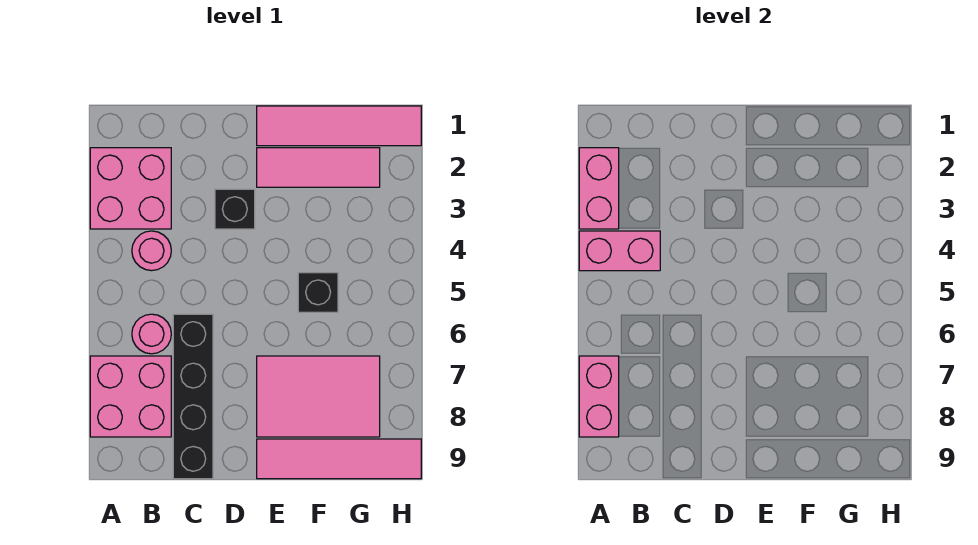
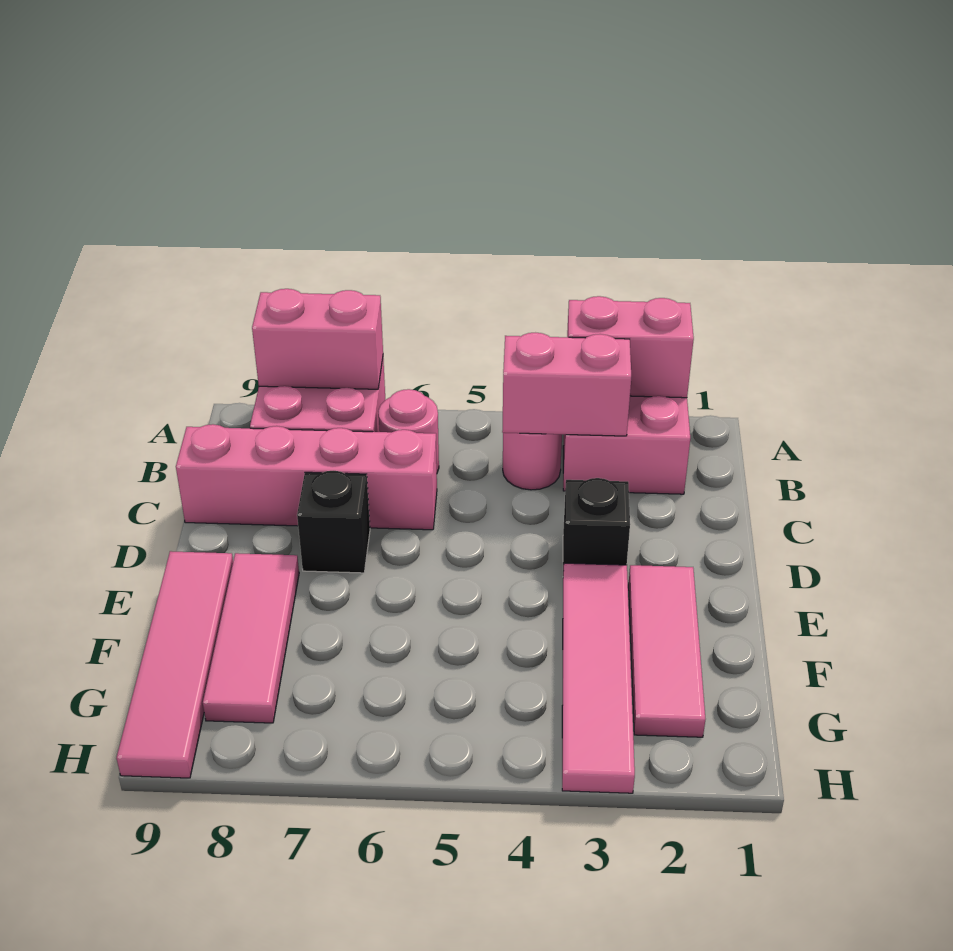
pink brick A4:B4 level 2 -> pink brick B3:B4 level 2
black brick C6:C9 level 1 -> pink brick C6:C9 level 1
pink tile E1:H1 level 1 -> pink tile E3:H3 level 1
pink tile E7:G8 level 1 -> pink tile E8:G8 level 1
black brick F5 level 1 -> black brick D7 level 1

